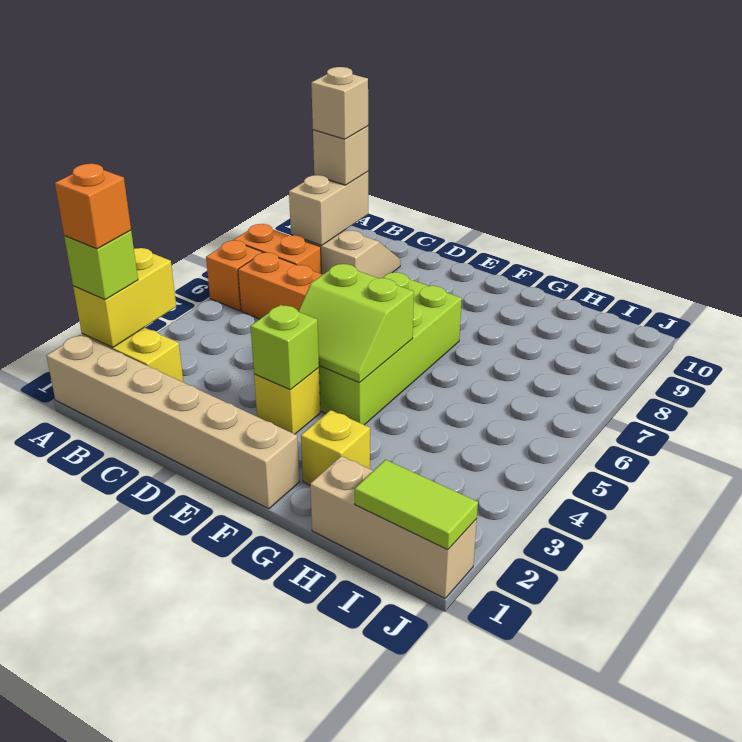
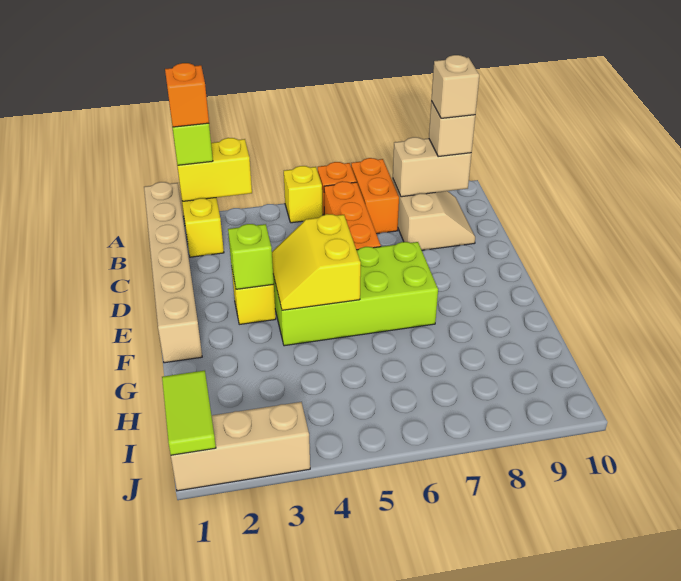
lime slope E4:F5 level 2 top 5 -> yellow slope E4:F5 level 2 top 5
yellow brick G2 level 1 -> yellow brick A5 level 1
tan brick H1:J1 level 1 -> tan brick J1:J3 level 1

